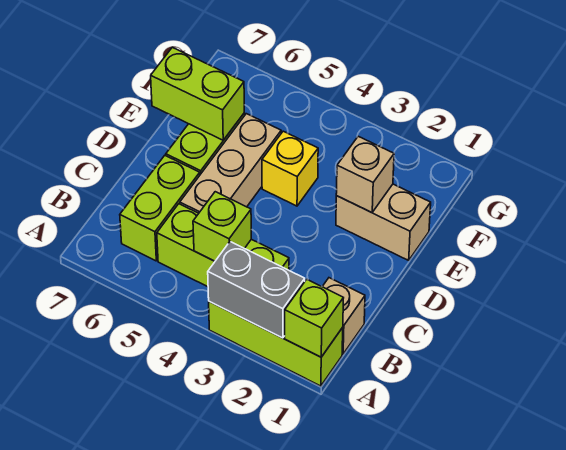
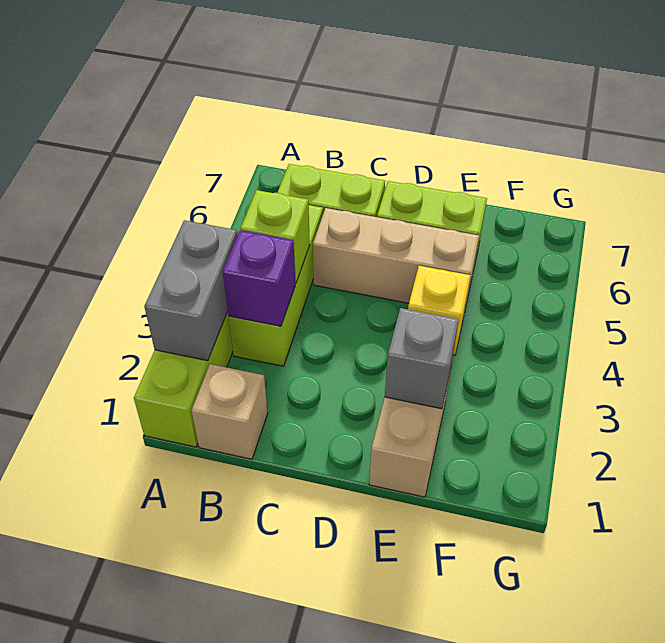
lime brick A1 level 2 -> none
none -> purple brick B3 level 2
tan brick E2 level 2 -> grey brick E2 level 2
lime brick E6:E7 level 2 -> none

